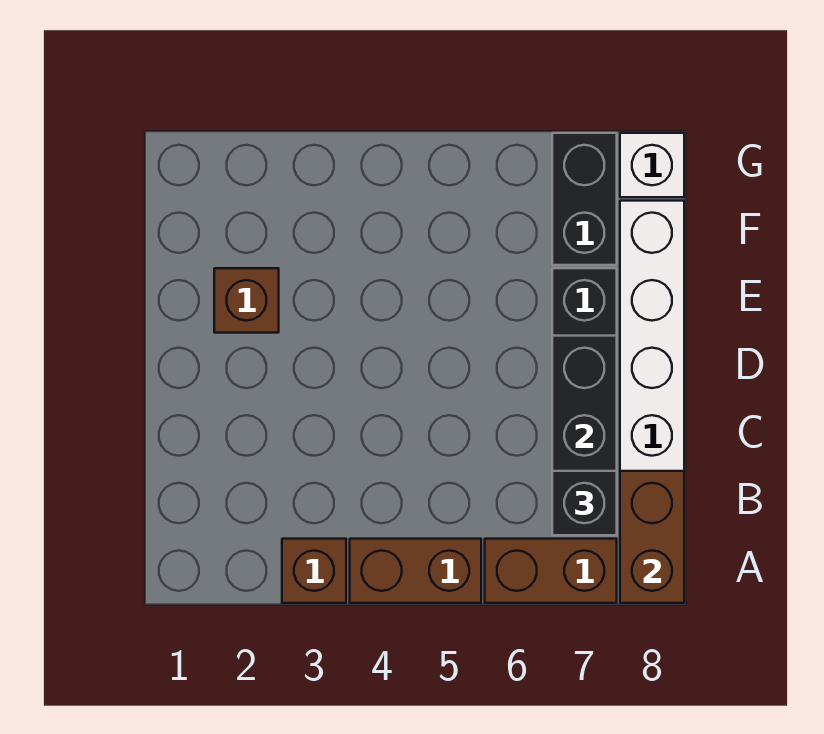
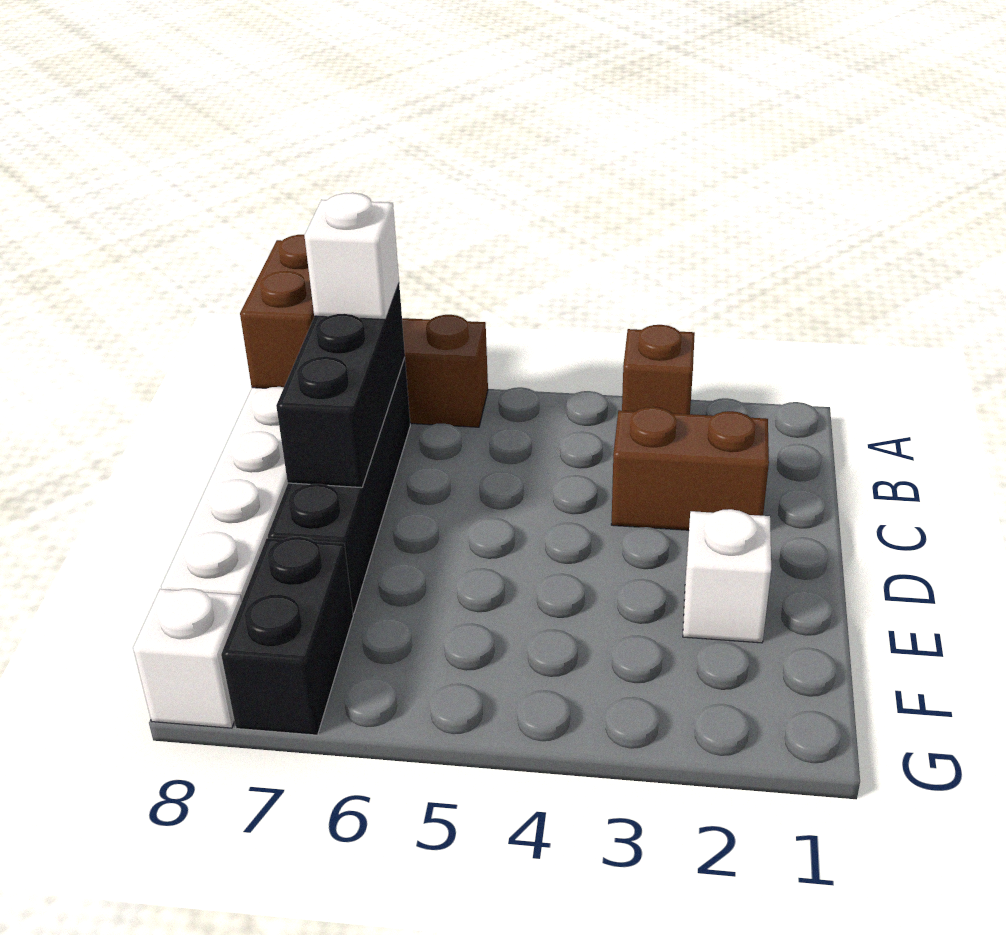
brown brick A4:A5 level 1 -> brown brick C2:C3 level 1
black brick B7 level 3 -> white brick B7 level 3
brown brick E2 level 1 -> white brick E2 level 1

